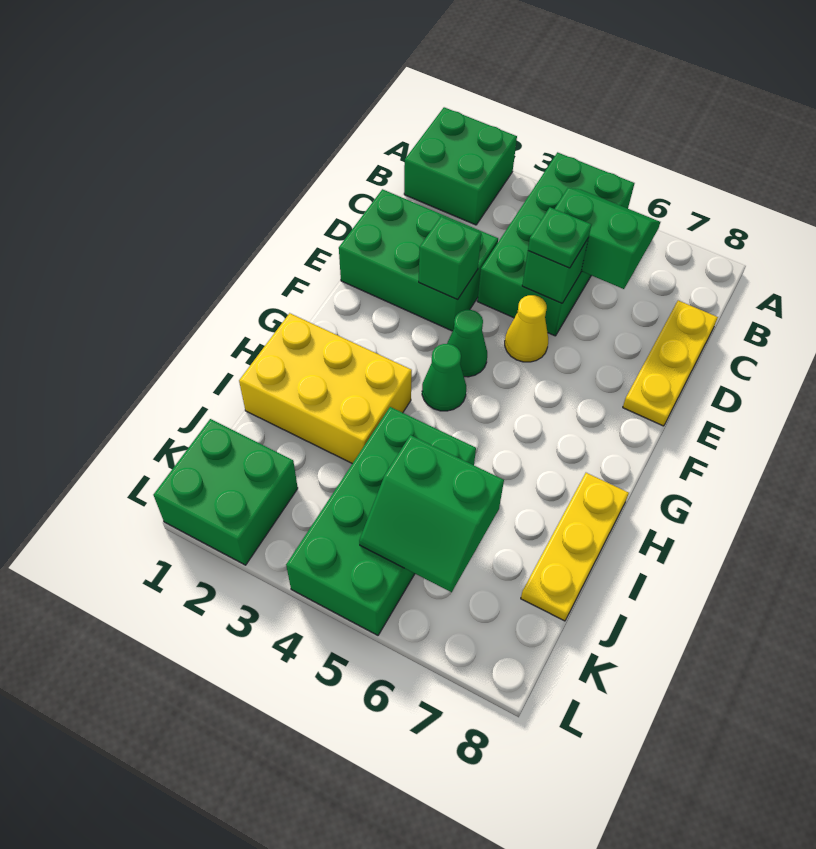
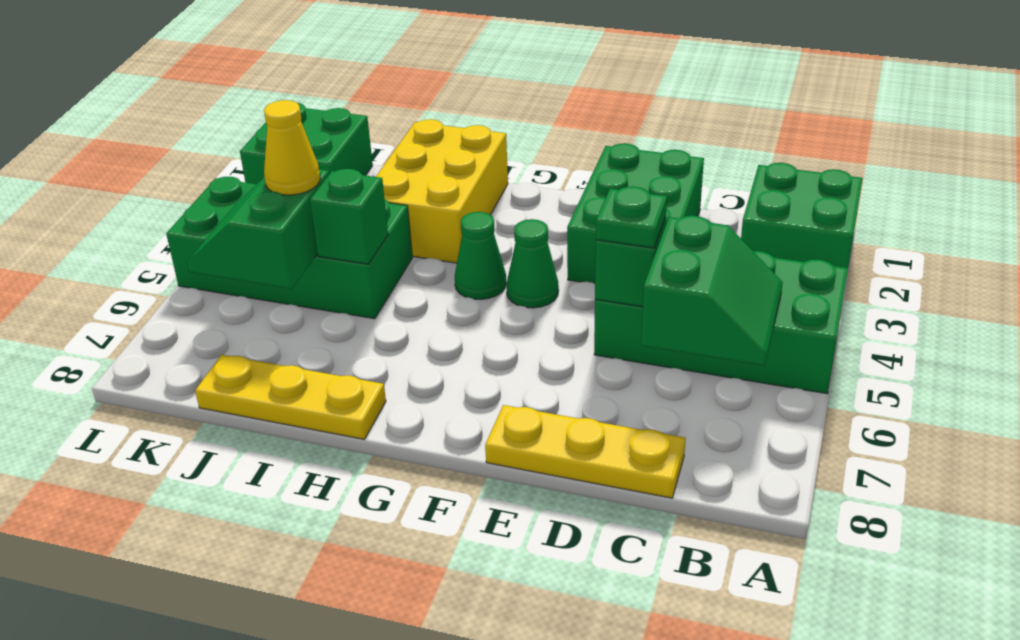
green brick E3 level 2 -> green brick I5 level 2
yellow cone E5 level 1 -> yellow cone J5 level 3

